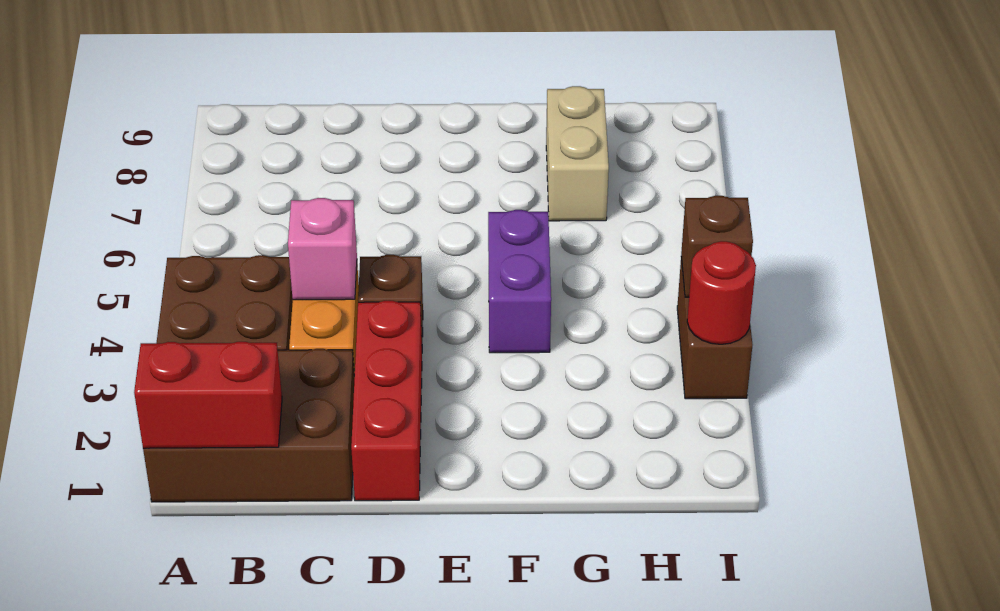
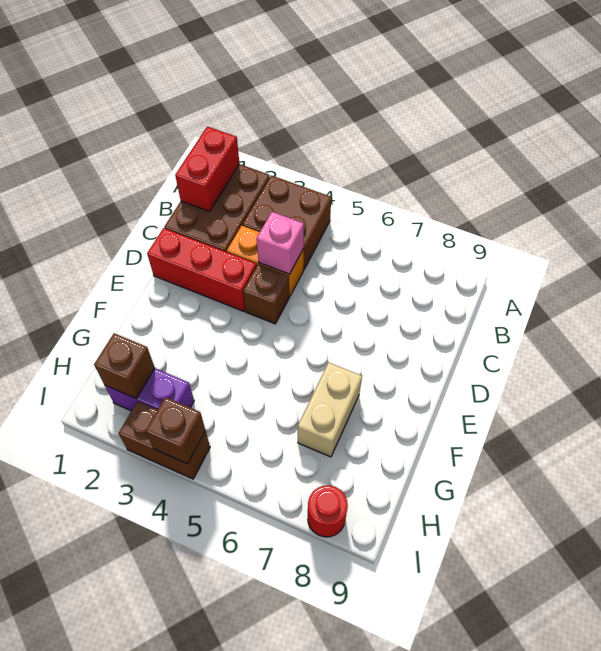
purple brick F4:F5 level 1 -> purple brick H2:H3 level 1
tan brick G7:G8 level 1 -> tan brick F7:G7 level 1
none -> brown brick H2 level 2
red round brick I3 level 2 -> red round brick I8 level 1

